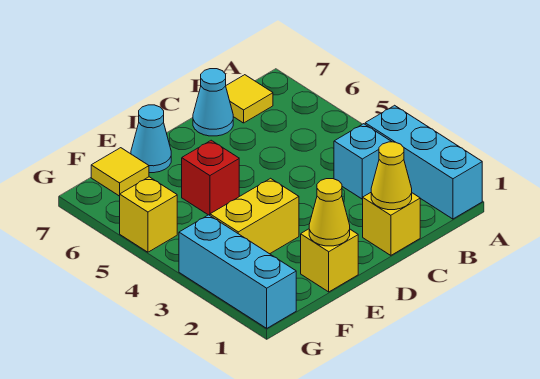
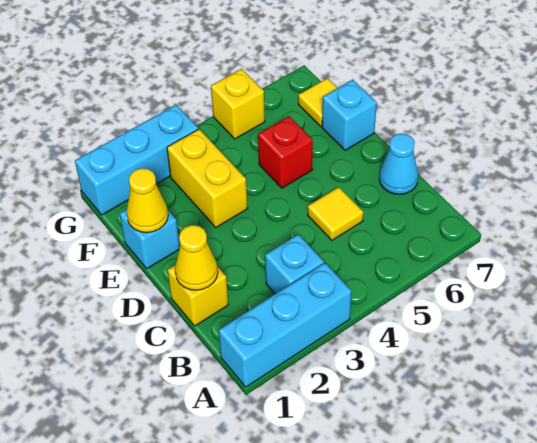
yellow tile B7 level 1 -> yellow tile C5 level 1
yellow brick E1 level 1 -> cyan brick E1 level 1
cyan cone E7 level 1 -> cyan brick E7 level 1

